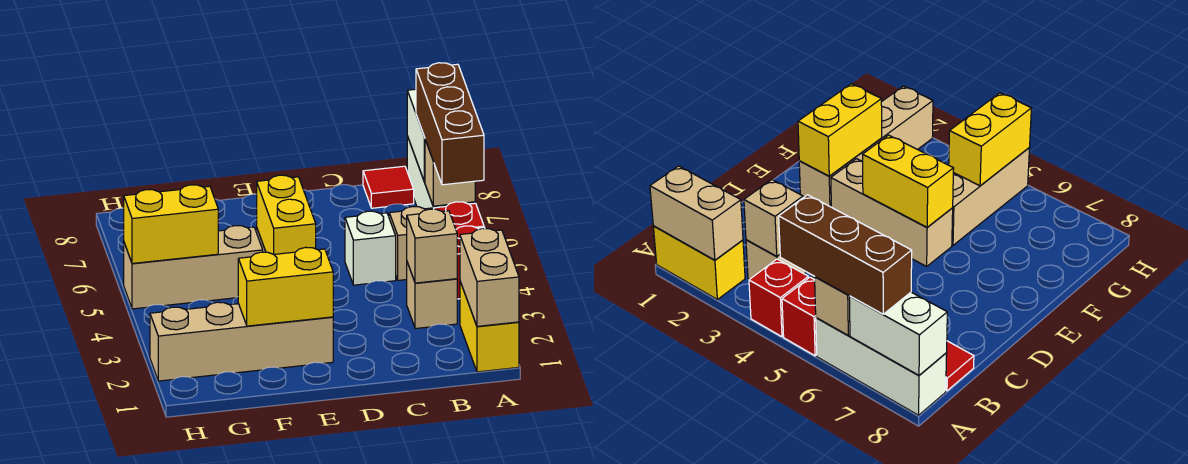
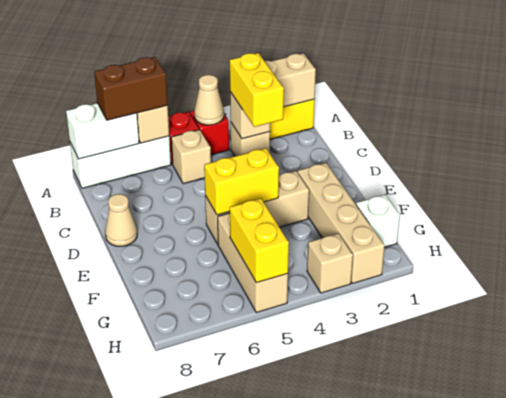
none -> tan cone A4 level 2
brown brick A5:A7 level 3 -> brown brick A6:A7 level 3
red tile B8 level 1 -> none
white brick C5 level 1 -> white brick G1 level 1
none -> tan cone D8 level 1
yellow brick E2:F2 level 2 -> yellow brick B3:C3 level 3
none -> tan brick H3 level 1

